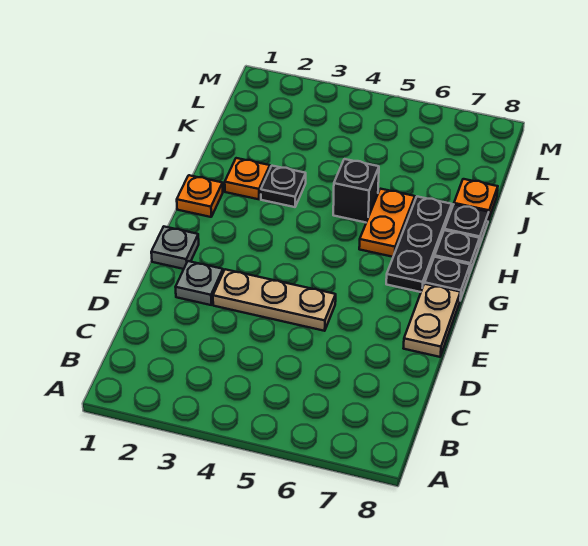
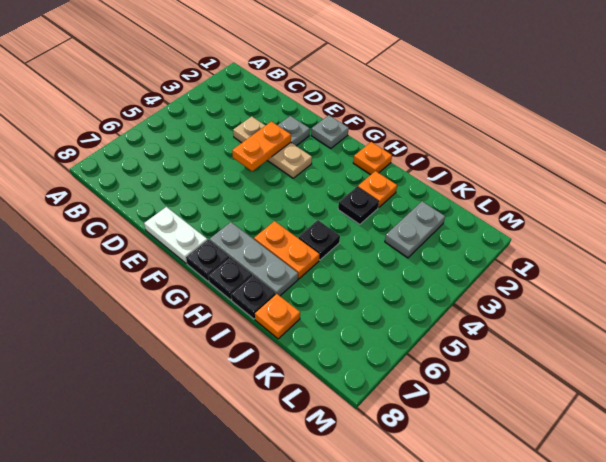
tan plate E3:E5 level 1 -> tan plate D3:F3 level 1
none -> orange plate E3:E4 level 2
tan plate E8:F8 level 1 -> white plate E8:F8 level 1
black plate G7:I7 level 1 -> grey plate G7:I7 level 1
black brick I5 level 1 -> black plate I5 level 1
none -> grey plate K2:K3 level 1

